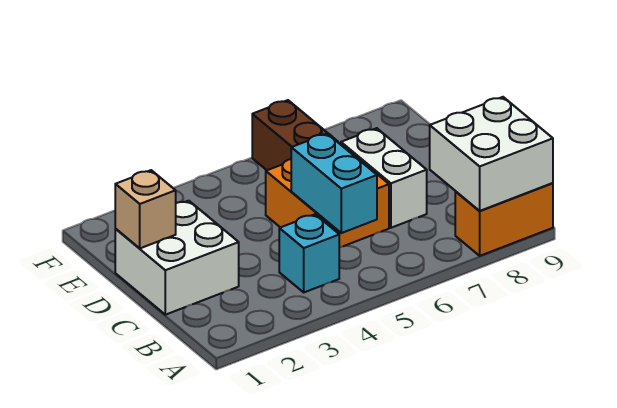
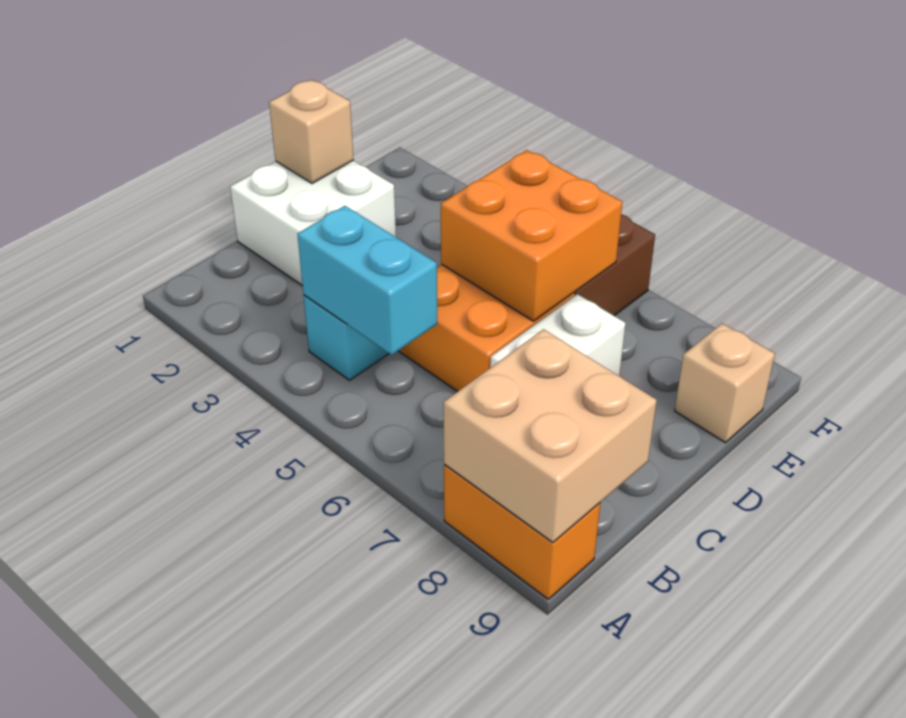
white brick A8:B9 level 2 -> tan brick A8:B9 level 2
cyan brick B5:C5 level 2 -> cyan brick B4:B5 level 2
none -> orange brick D5:E6 level 2
none -> tan brick E9 level 1

